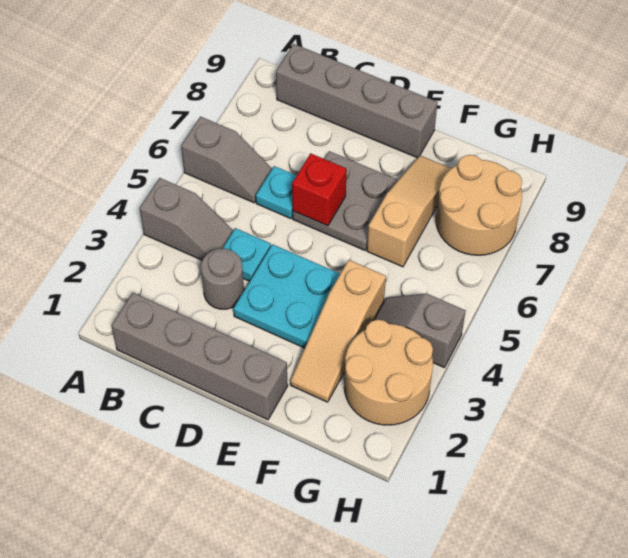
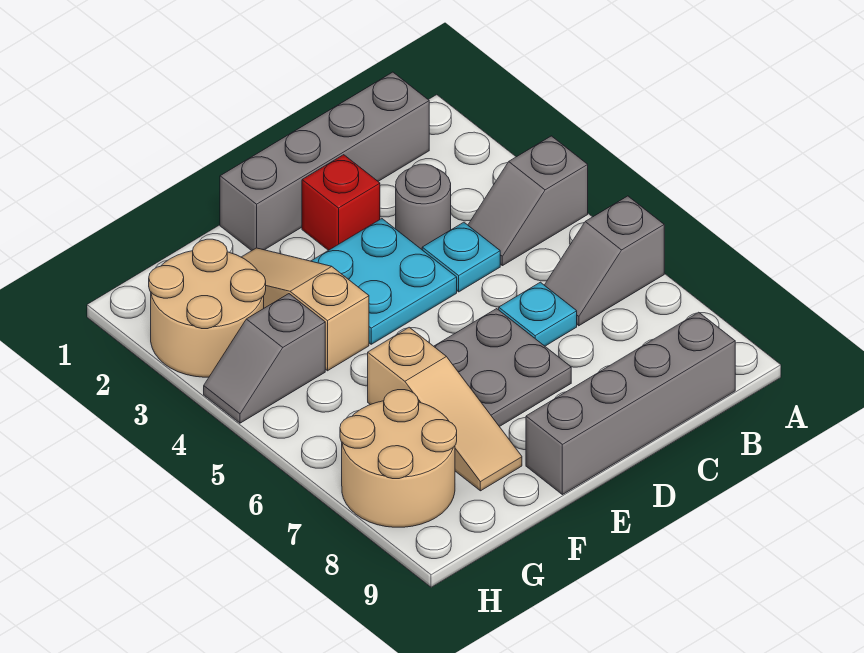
red brick D6 level 2 -> red brick D2 level 1
grey slope G4:H4 level 1 top H -> grey slope G4:H4 level 1 top G

